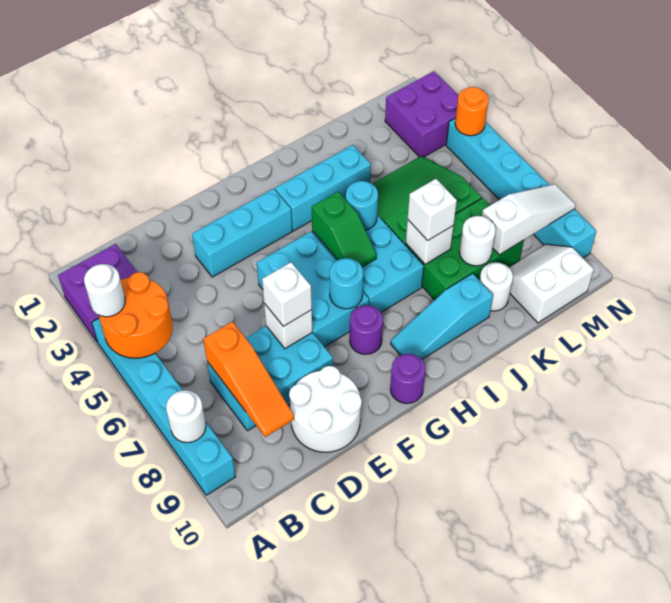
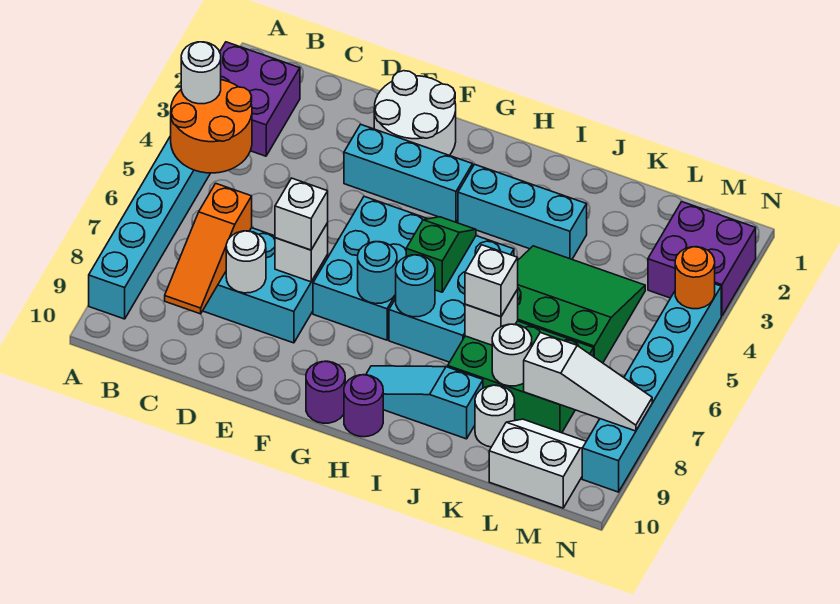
white round brick A8 level 2 -> white round brick D8 level 2
white round brick D9:E10 level 1 -> white round brick E1:F2 level 1
purple round brick G8 level 1 -> purple round brick H10 level 1
green slope H5:H6 level 2 top 5 -> green slope H5:H6 level 2 top 6
cyan round brick I5 level 2 -> cyan round brick H7 level 2

